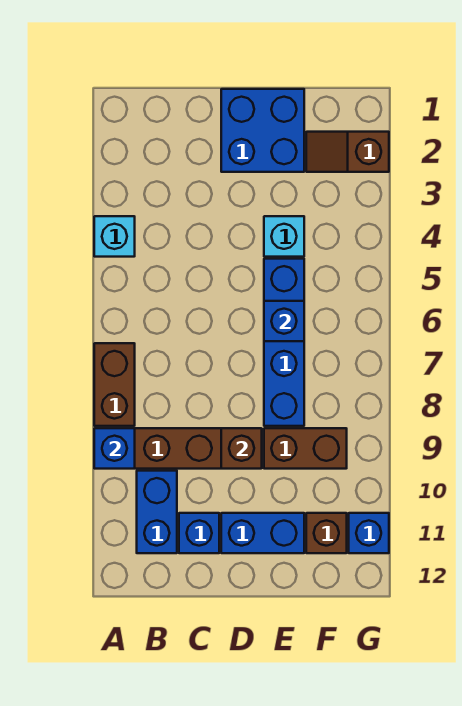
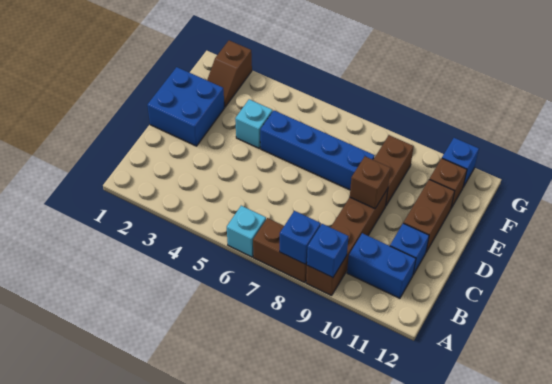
cyan brick A4 level 1 -> cyan brick A6 level 1
blue brick D11:E11 level 1 -> brown brick D11:E11 level 1
blue brick E6 level 2 -> blue brick A8 level 2

